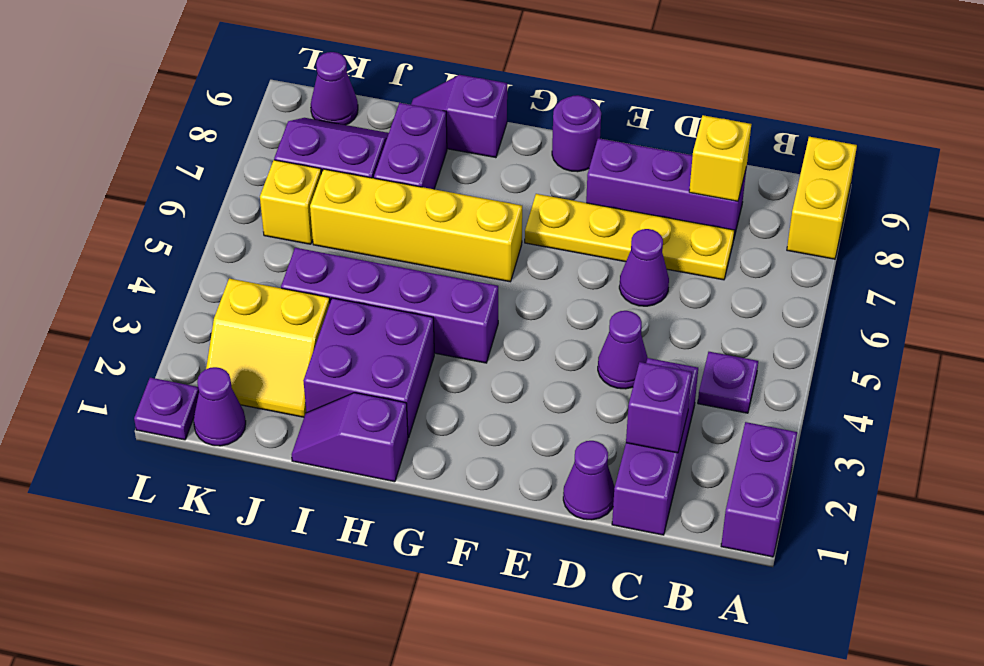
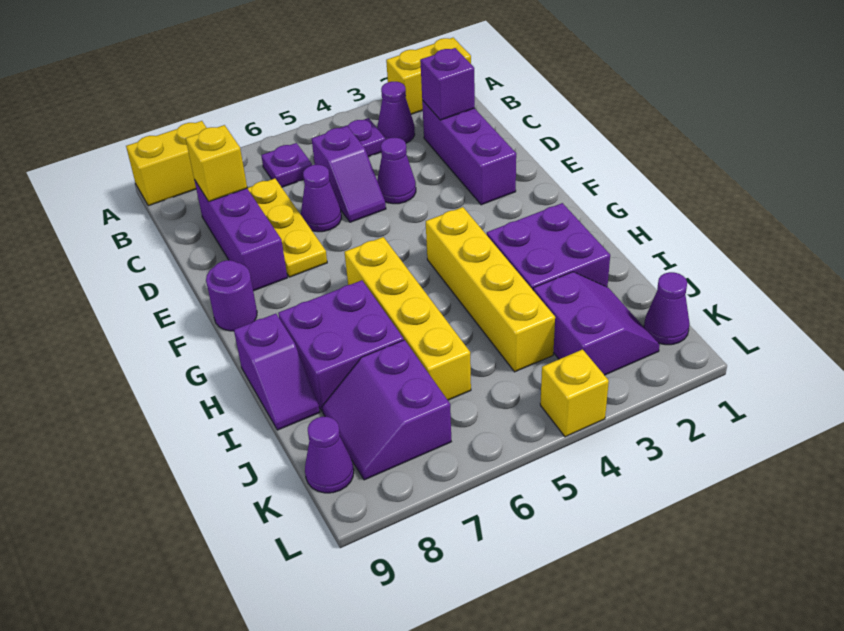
purple brick A1:A2 level 1 -> yellow brick A1:A2 level 1
purple brick C1:C3 level 1 -> purple brick C2:E2 level 1
yellow plate C7:F7 level 1 -> yellow plate C7:E7 level 1
purple cone D1 level 1 -> purple cone B3 level 1
purple brick G4:J4 level 1 -> yellow brick G4:J4 level 1
purple slope H1:I1 level 1 top H -> purple slope C5:D5 level 1 top C
purple brick I7:I8 level 1 -> purple brick H7:I8 level 1
yellow slope J2:K3 level 1 top 3 -> purple slope J2:K3 level 1 top 3
yellow brick K6 level 1 -> yellow brick L4 level 1
purple plate L1 level 1 -> purple plate B6 level 1

